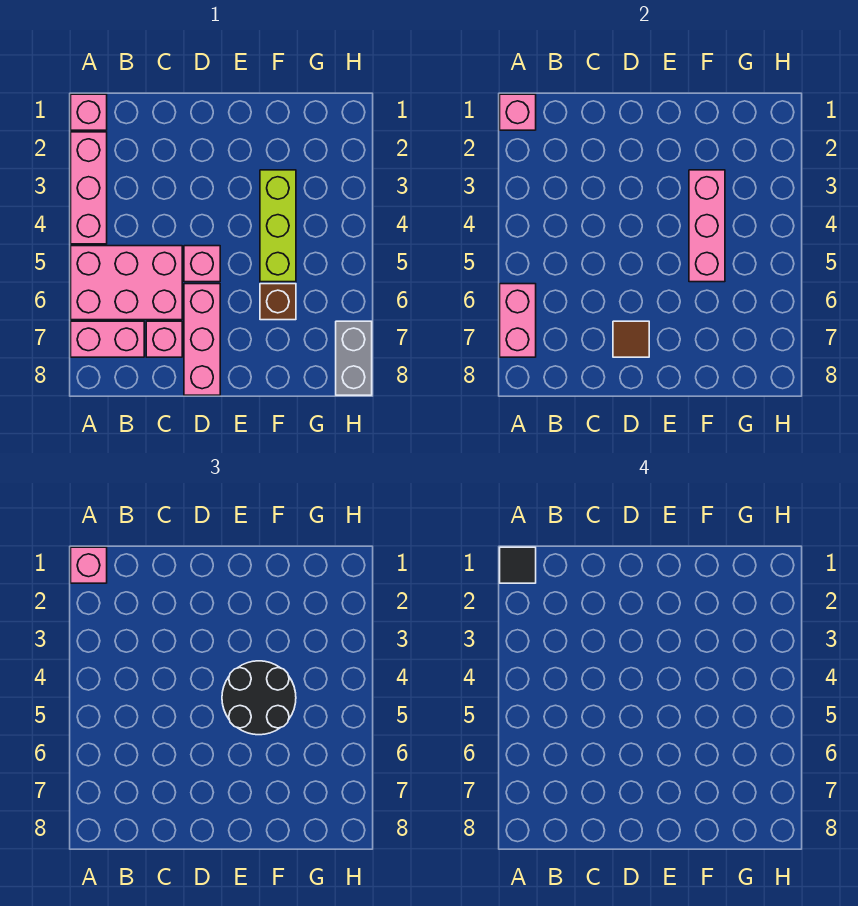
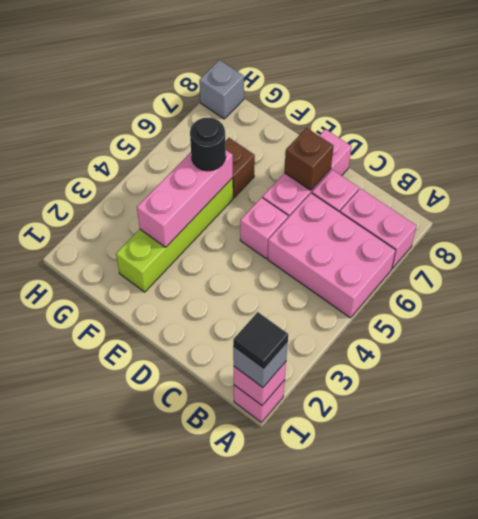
pink brick A1 level 3 -> grey brick A1 level 3
pink brick A2:A4 level 1 -> none
pink brick A6:A7 level 2 -> none
brown tile D7 level 2 -> brown brick D7 level 2
black round brick E4:F5 level 3 -> black round brick F5 level 3
lime brick F3:F5 level 1 -> lime brick F2:F5 level 1
grey brick H7:H8 level 1 -> grey brick H8 level 1

